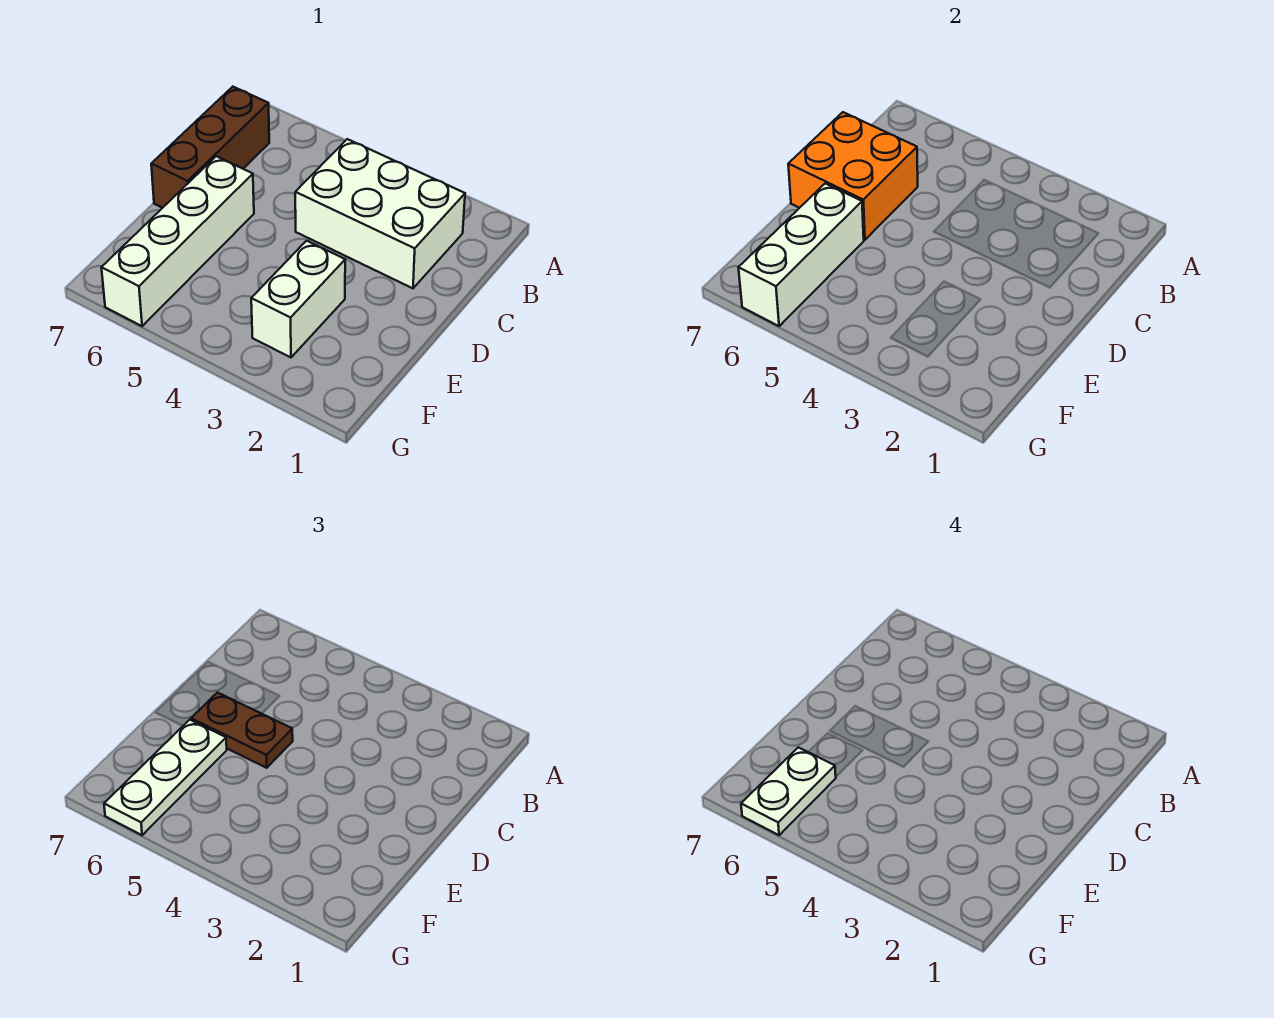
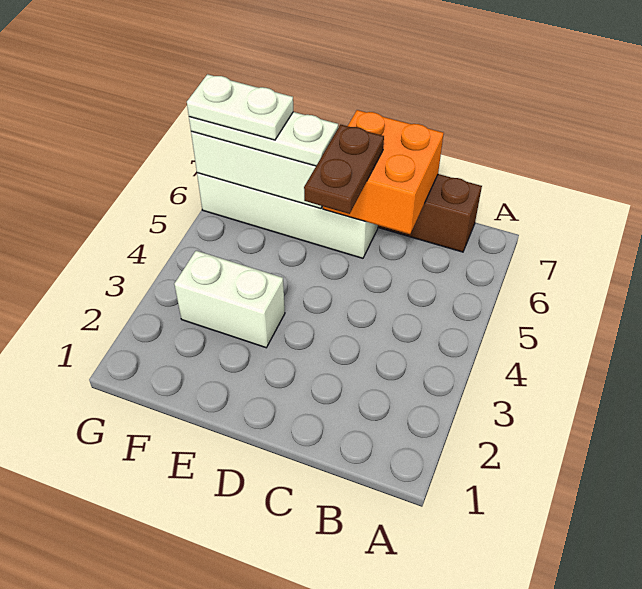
white brick B2:C4 level 1 -> none

